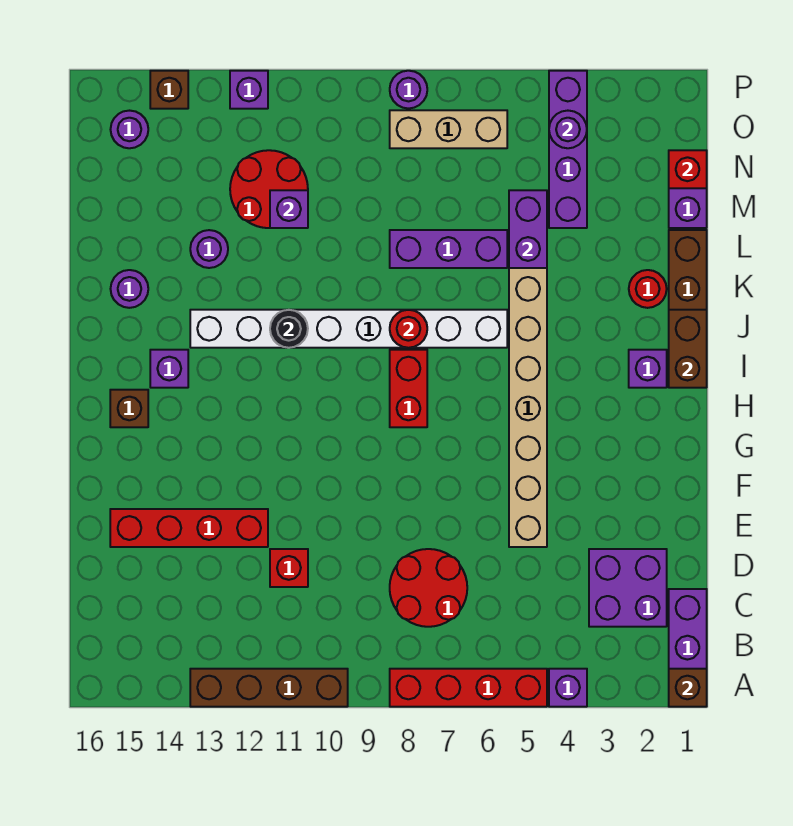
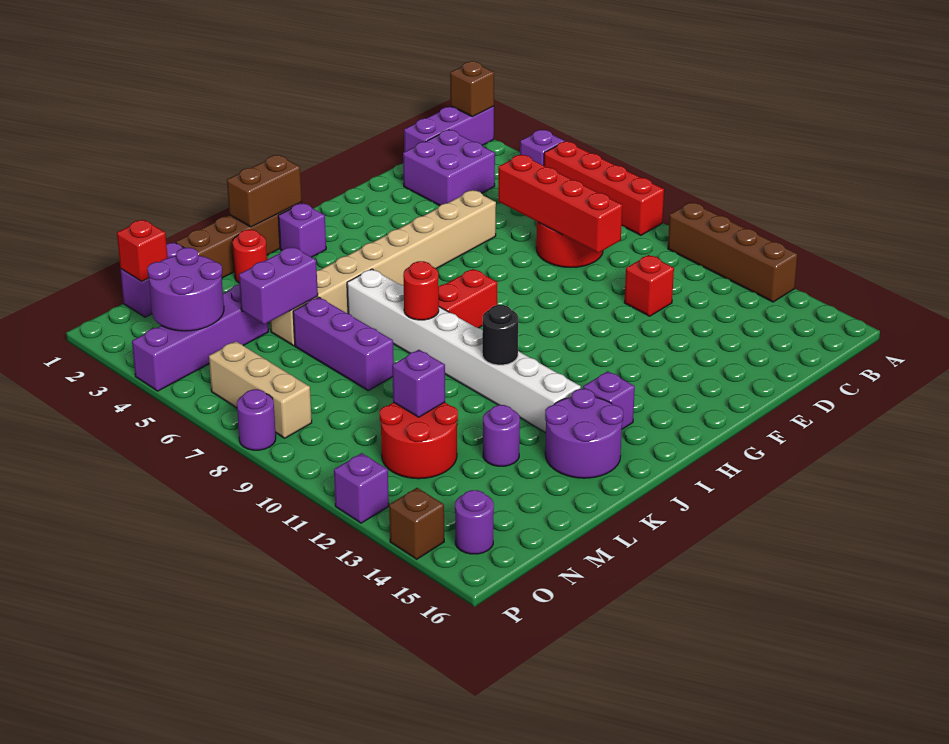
red brick E12:E15 level 1 -> red brick D6:D9 level 2
brown brick H15 level 1 -> none
purple round brick K15 level 1 -> purple round brick J14:K15 level 1
purple round brick O4 level 2 -> purple round brick N3:O4 level 2

